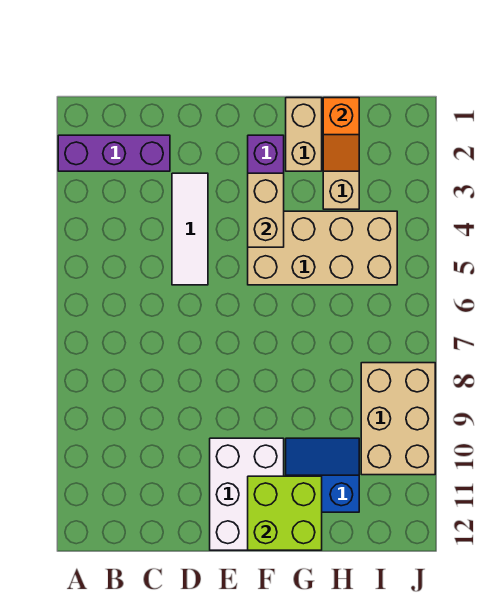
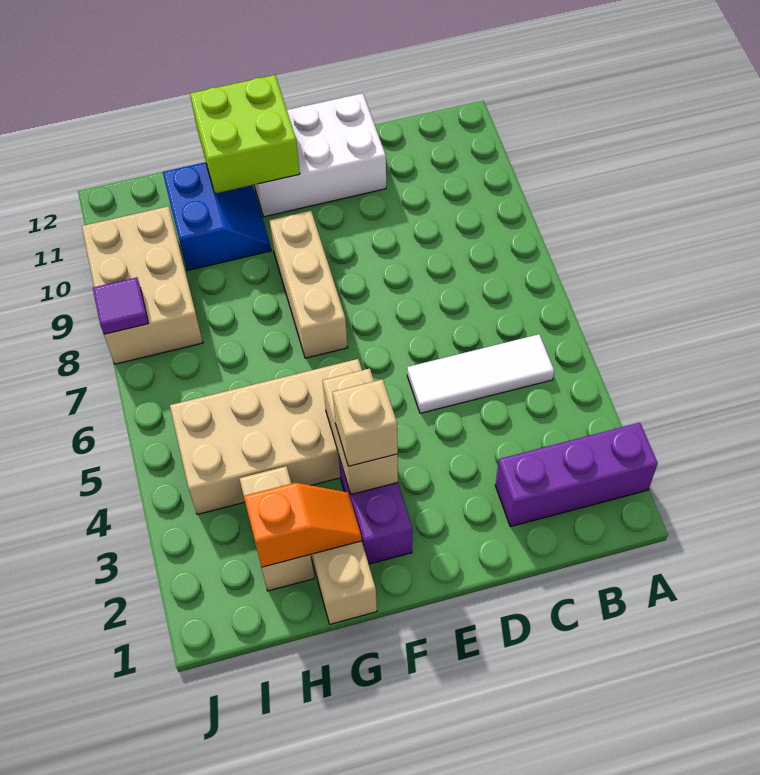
white tile D3:D5 level 1 -> white tile B5:D5 level 1
white brick E10:F12 level 1 -> white brick D11:F12 level 1
none -> tan brick F3 level 3
none -> tan brick F7:F9 level 1
blue slope G10:H11 level 1 top 11 -> blue slope G10:H11 level 1 top H
orange slope H1:H2 level 2 top 1 -> orange slope G2:H2 level 2 top H
none -> purple tile J8 level 2

